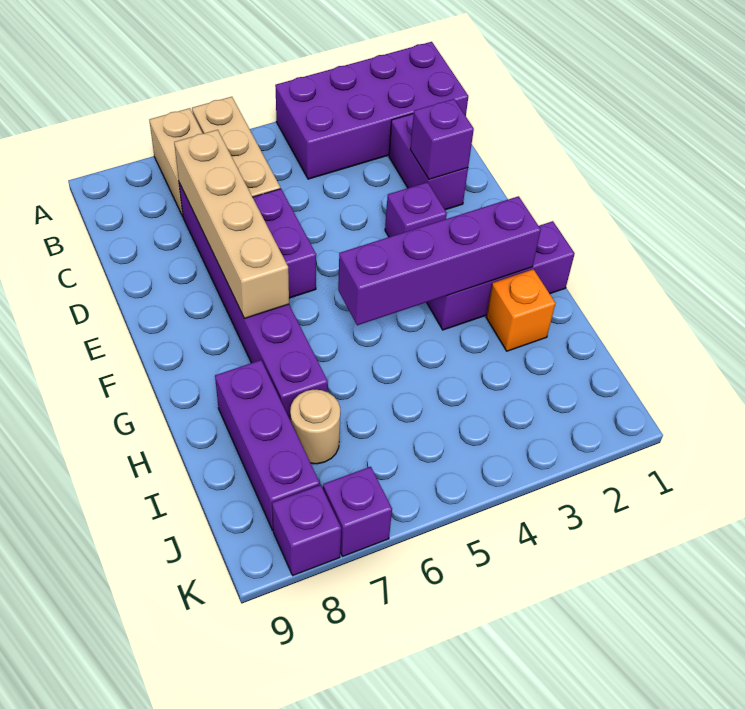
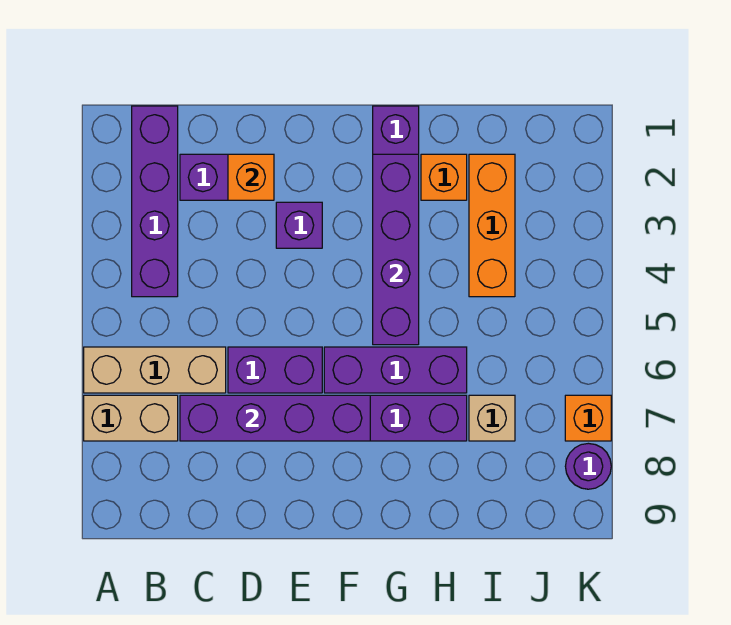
purple brick A1:B4 level 1 -> purple brick B1:B4 level 1
tan brick C7:F7 level 2 -> purple brick C7:F7 level 2
purple brick D2 level 2 -> orange brick D2 level 2
purple brick H8:J8 level 1 -> purple brick F6:H6 level 1
none -> orange brick I2:I4 level 1
tan round brick I7 level 1 -> tan brick I7 level 1
purple brick K7 level 1 -> orange brick K7 level 1
purple brick K8 level 1 -> purple round brick K8 level 1

